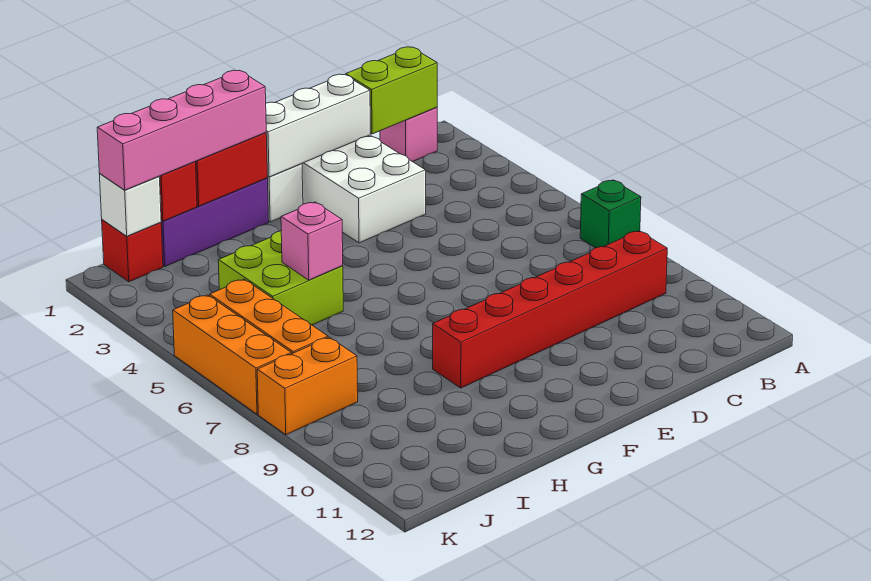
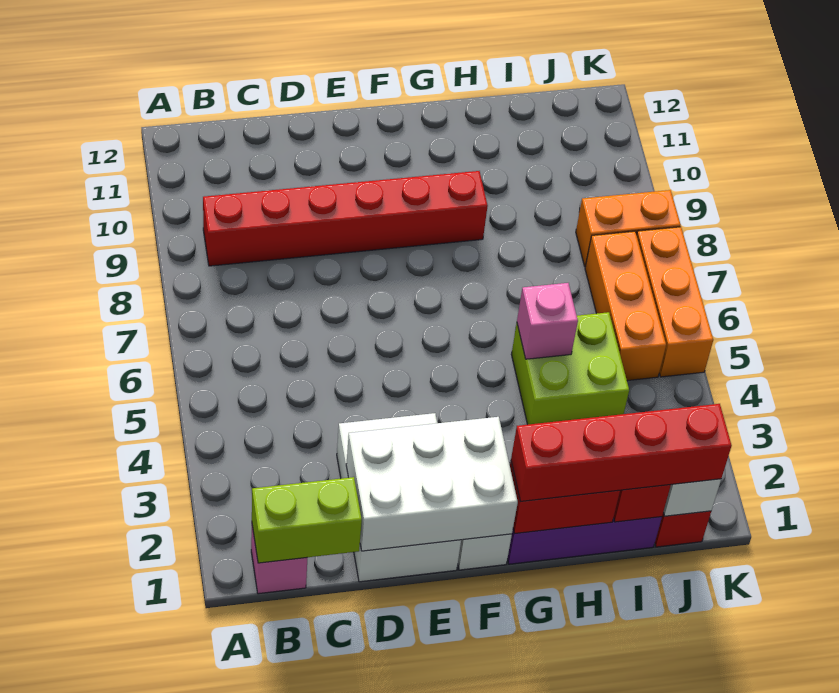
green brick A7 level 1 -> none
white brick D1:F1 level 2 -> white brick D1:F2 level 2
pink brick G1:J1 level 3 -> red brick G1:J1 level 3

